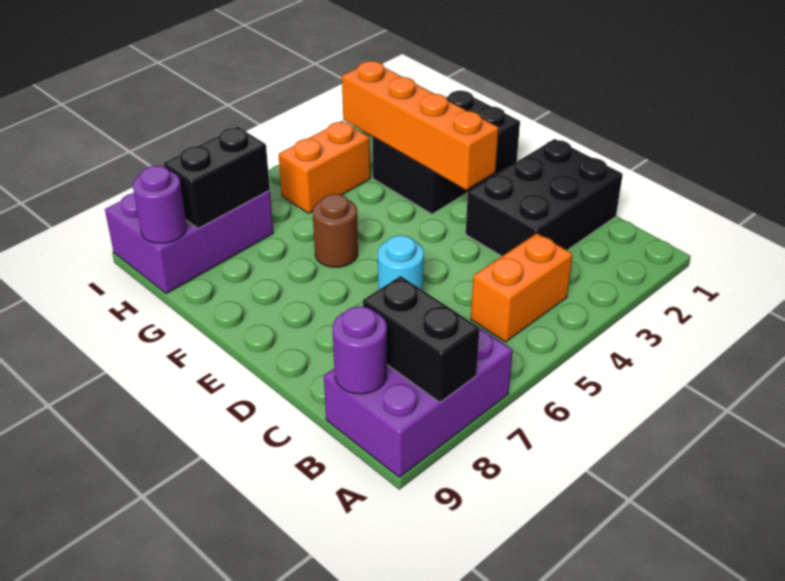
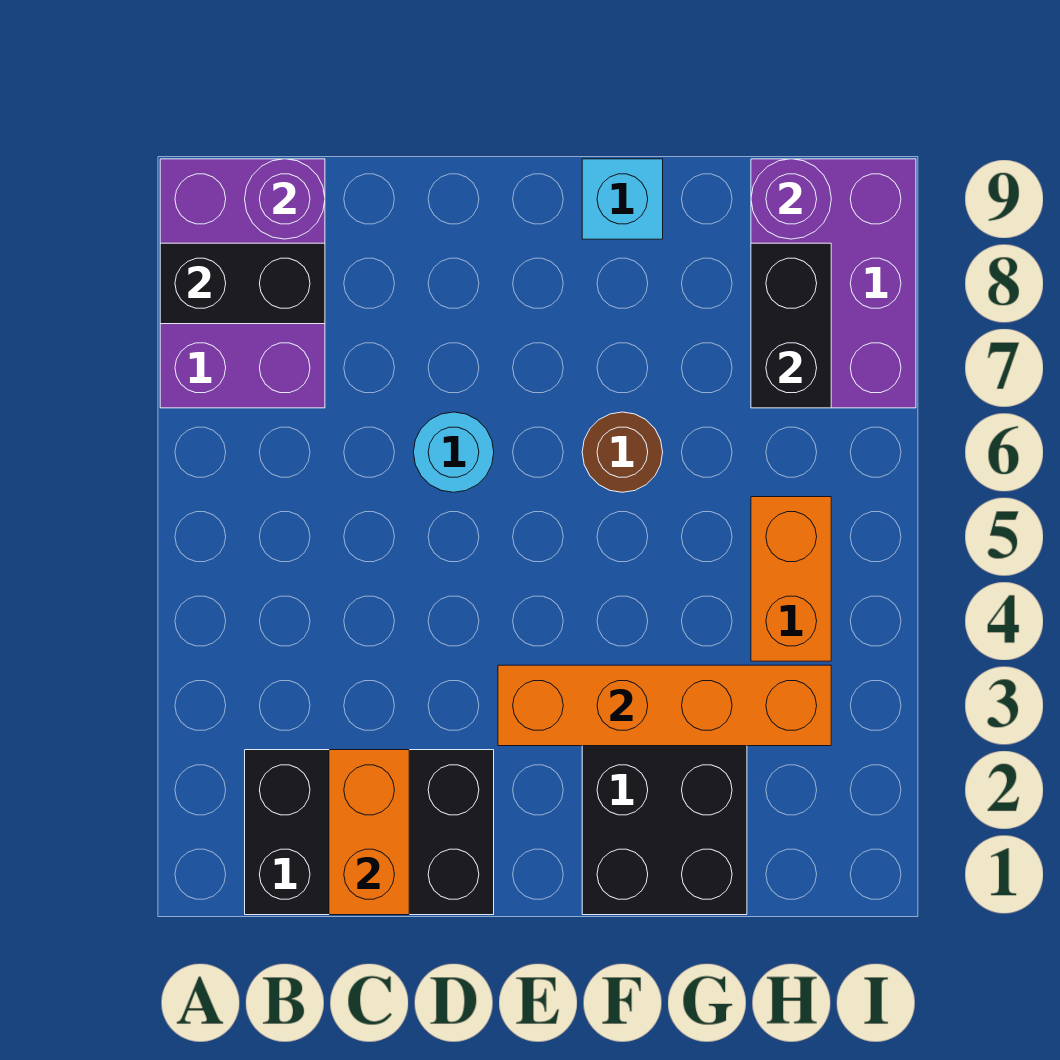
orange brick B4:B5 level 1 -> orange brick C1:C2 level 2
black brick C1:D3 level 1 -> black brick B1:D2 level 1
none -> cyan brick F9 level 1

